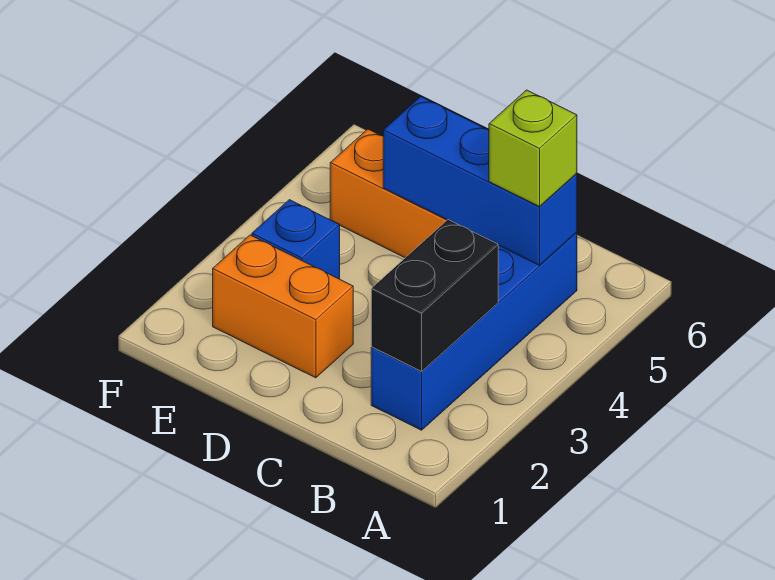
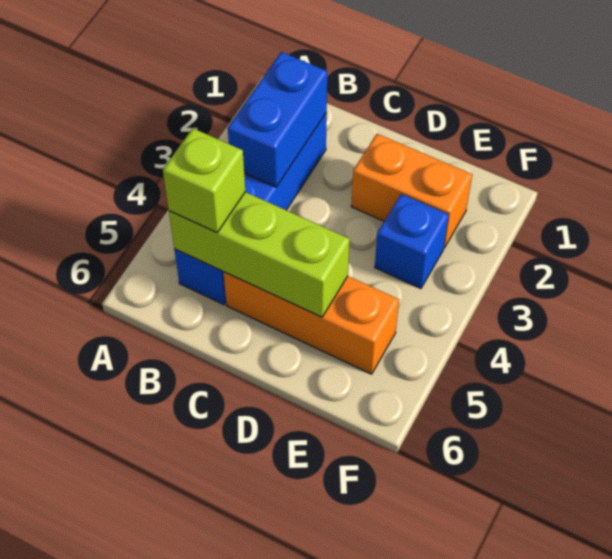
black brick B2:B3 level 2 -> blue brick B2:B3 level 2
blue brick B5:D5 level 2 -> lime brick B5:D5 level 2

